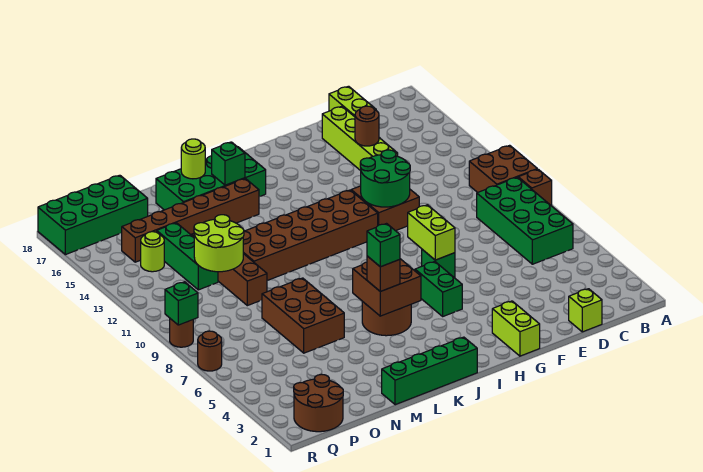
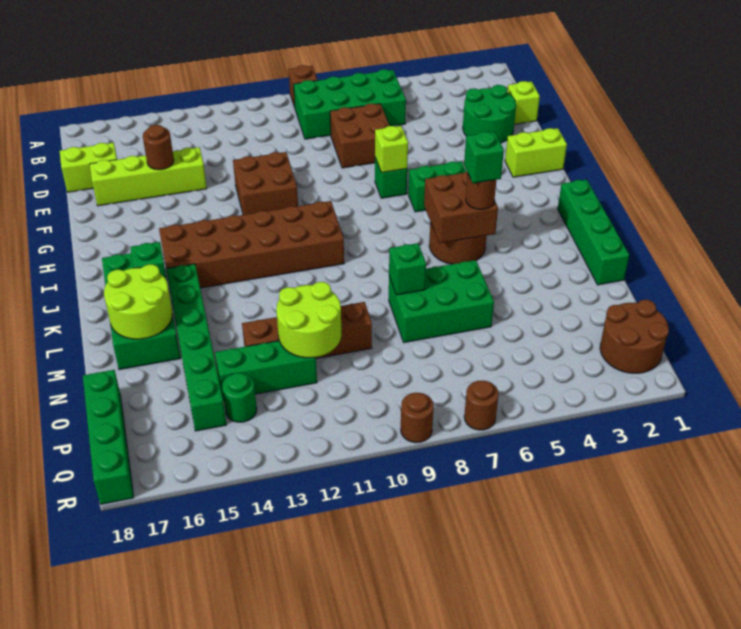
brown brick A10:B11 level 1 -> brown brick D7:E8 level 1
green round brick F11:G12 level 2 -> green round brick D2:E3 level 1
lime brick G7:G8 level 2 -> lime brick G7 level 2
brown brick H11:M12 level 1 -> brown brick I10:J15 level 1
brown brick K5 level 3 -> brown round brick K5 level 3
brown brick K15:P15 level 1 -> green brick K15:P15 level 1
lime round brick L17 level 2 -> lime round brick L16:M17 level 2
brown brick M6:N8 level 1 -> green brick M6:N8 level 1
green brick O17:R18 level 1 -> green brick O18:R18 level 1
lime round brick P14 level 1 -> green round brick P14 level 1
green brick R9 level 2 -> green brick M8 level 2

